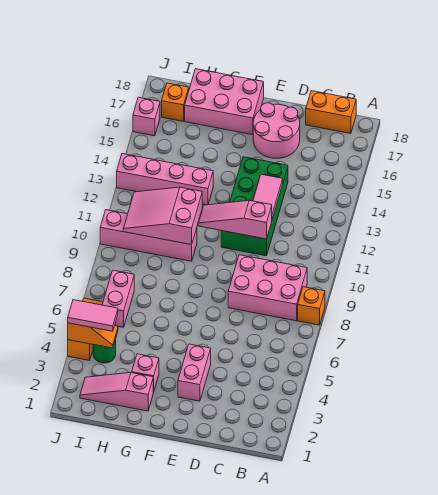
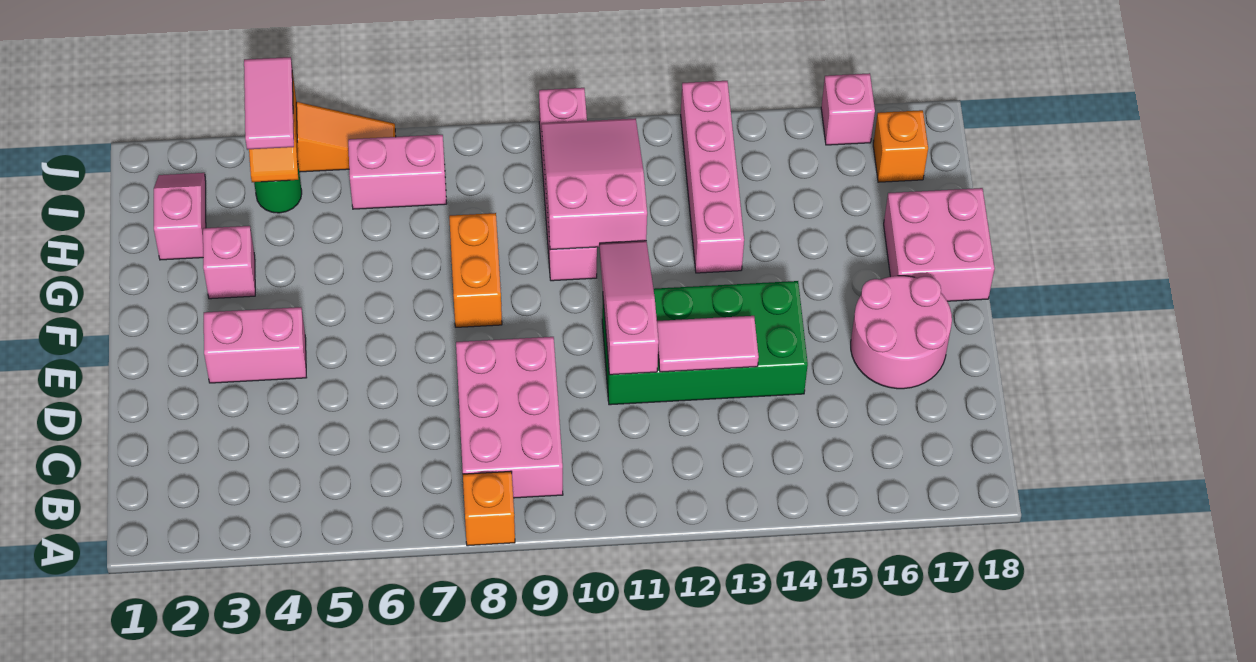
orange brick B18:C18 level 1 -> orange brick F8:G8 level 1
pink brick F17:H18 level 1 -> pink brick F17:G18 level 1
pink slope G2:I2 level 1 top G -> pink slope H2:I2 level 1 top H

